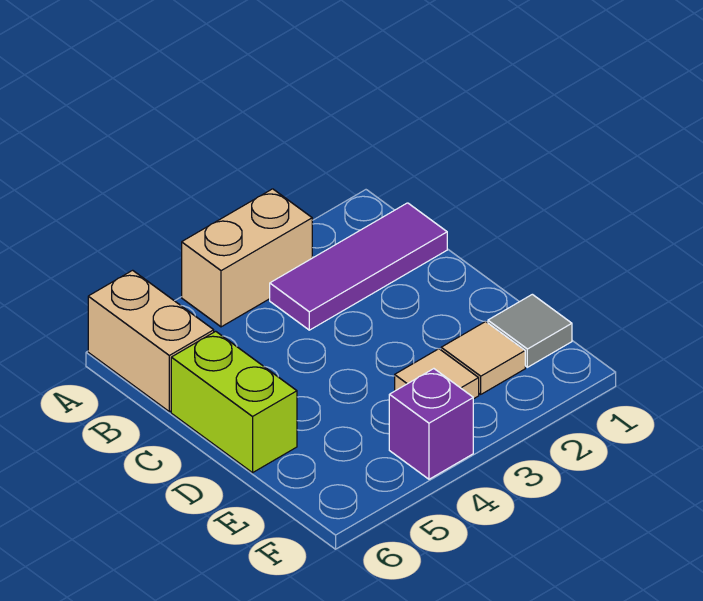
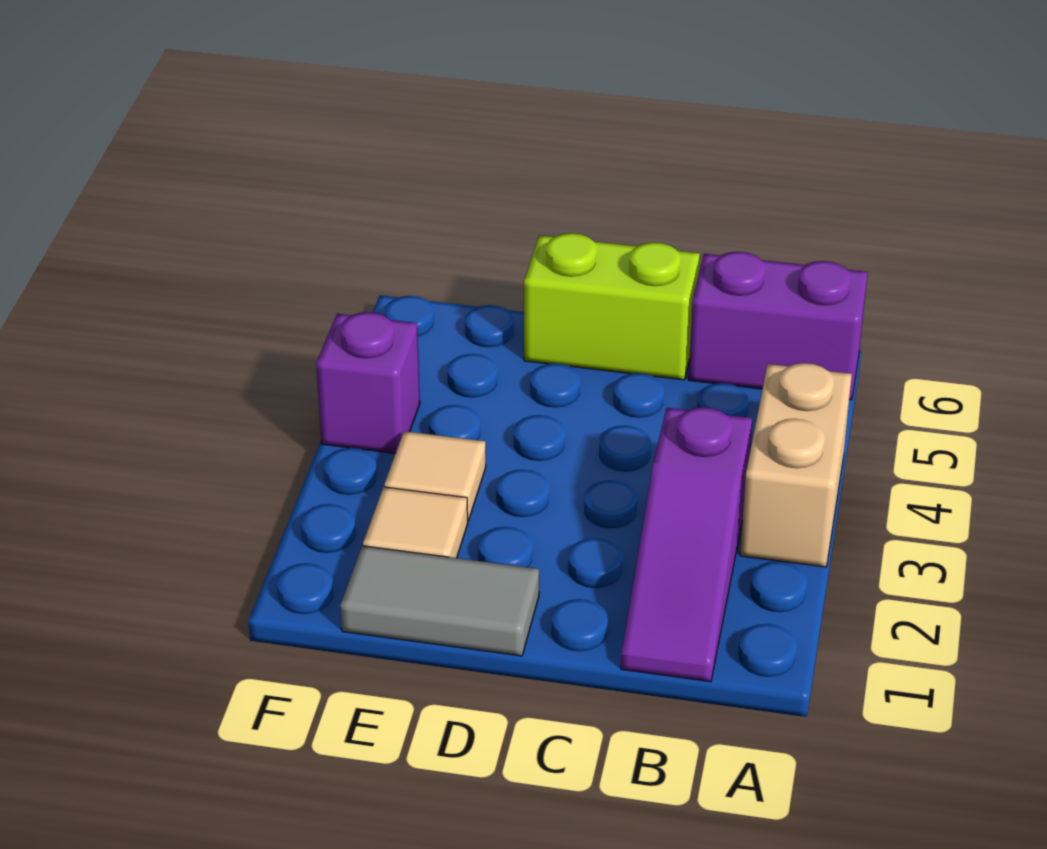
tan brick A6:B6 level 1 -> purple brick A6:B6 level 1
purple tile B1:B3 level 1 -> purple slope B1:B3 level 1 top 3
grey tile E1 level 1 -> grey tile D1:E1 level 1

